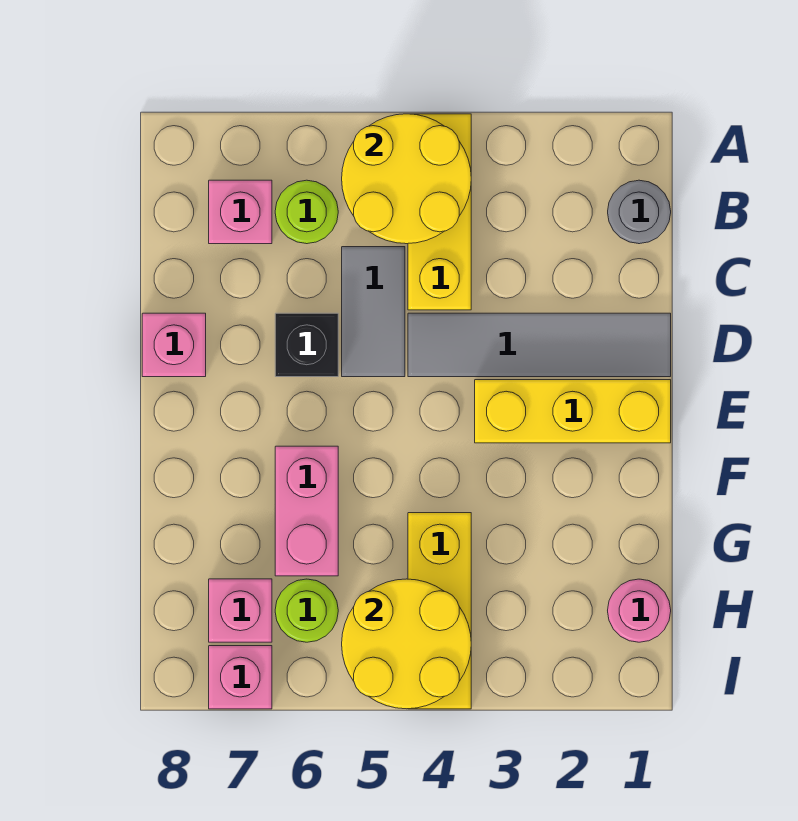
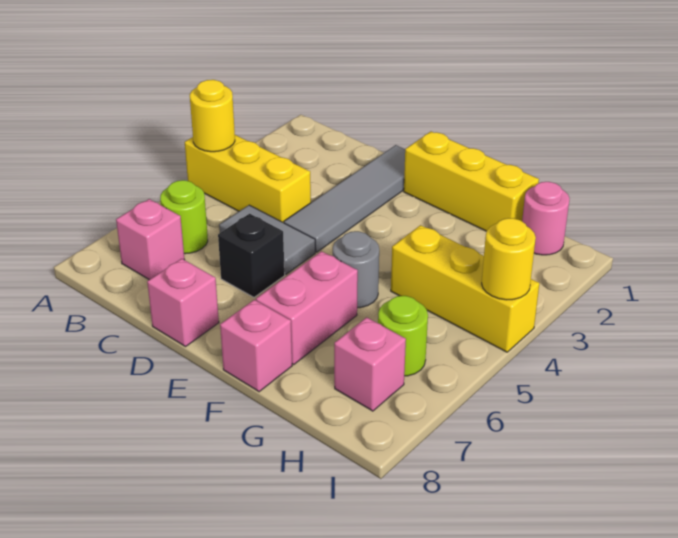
yellow round brick A4:B5 level 2 -> yellow round brick A4 level 2
grey round brick B1 level 1 -> grey round brick F5 level 1
yellow brick E1:E3 level 1 -> yellow brick E1:G1 level 1
pink brick F6:G6 level 1 -> pink brick F6:F7 level 1
yellow round brick H4:I5 level 2 -> yellow round brick I4 level 2
pink brick I7 level 1 -> pink brick F8 level 1

